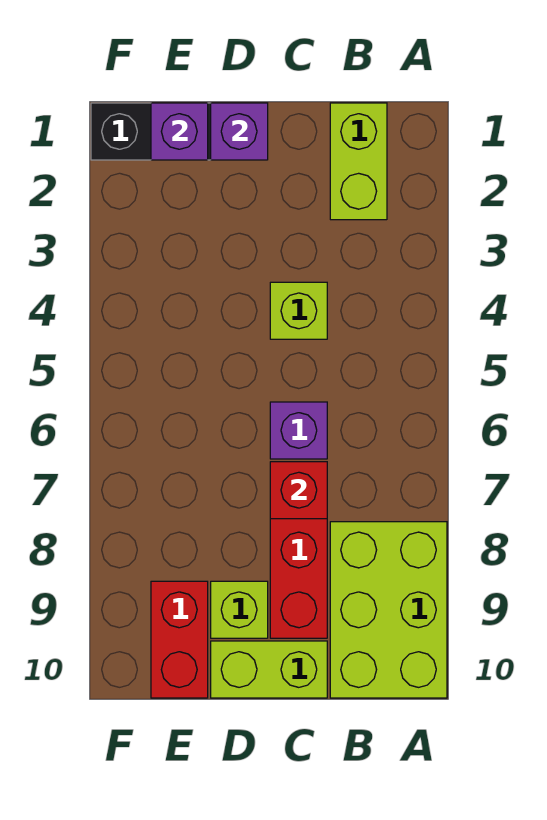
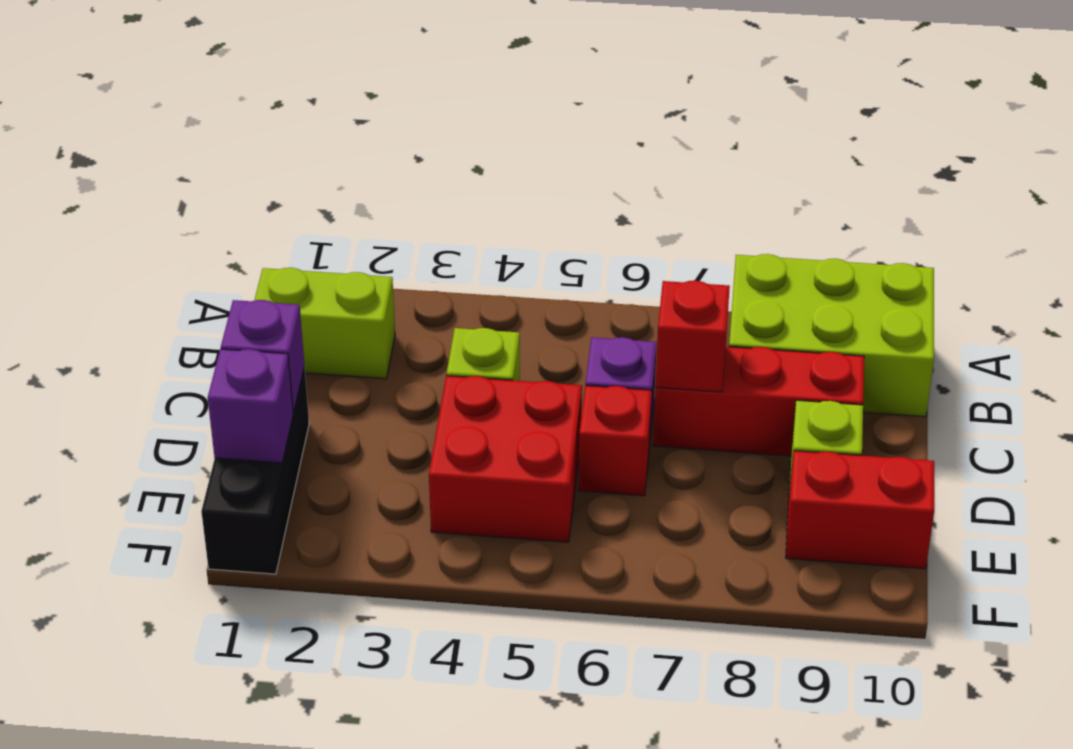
lime brick C10:D10 level 1 -> none
none -> red brick D4:E5 level 1
none -> red brick D6 level 1

